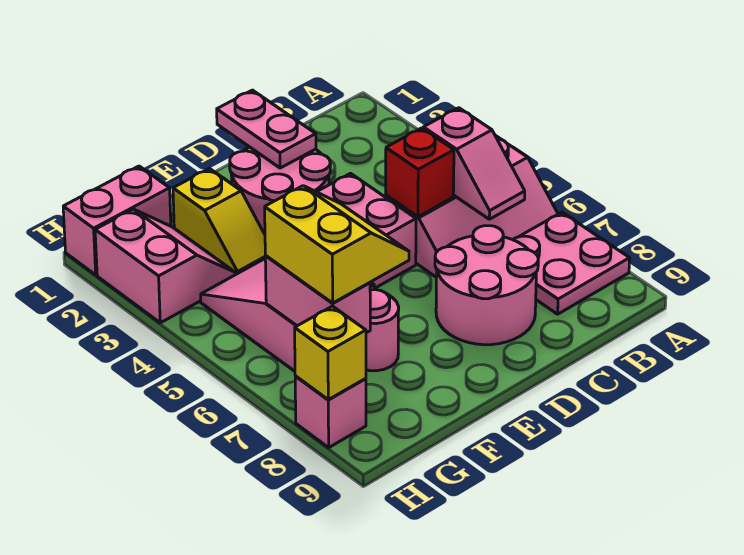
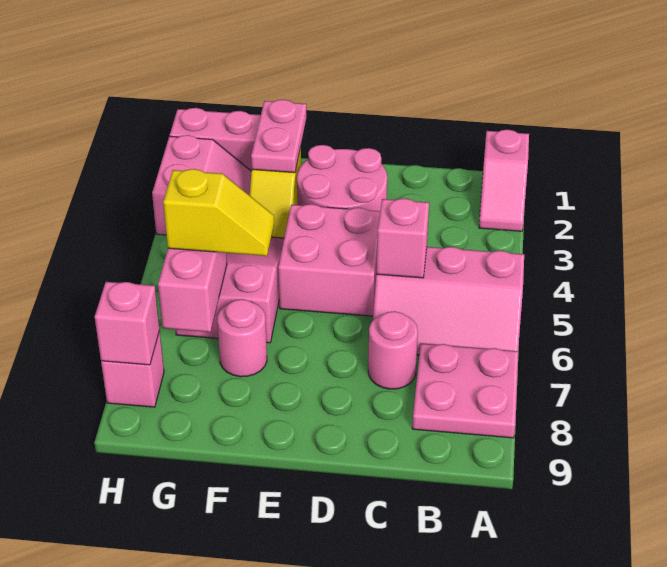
pink slope B5:B6 level 2 top 5 -> pink slope A1:A2 level 1 top 1
red brick C5 level 2 -> pink brick C5 level 2
pink round brick C7:D8 level 1 -> pink round brick C7 level 1
pink plate D1:D2 level 2 -> pink plate F1:F2 level 2
yellow slope F6:G7 level 3 top G -> yellow slope F6:G6 level 3 top G
yellow brick H8 level 2 -> pink brick H8 level 2

